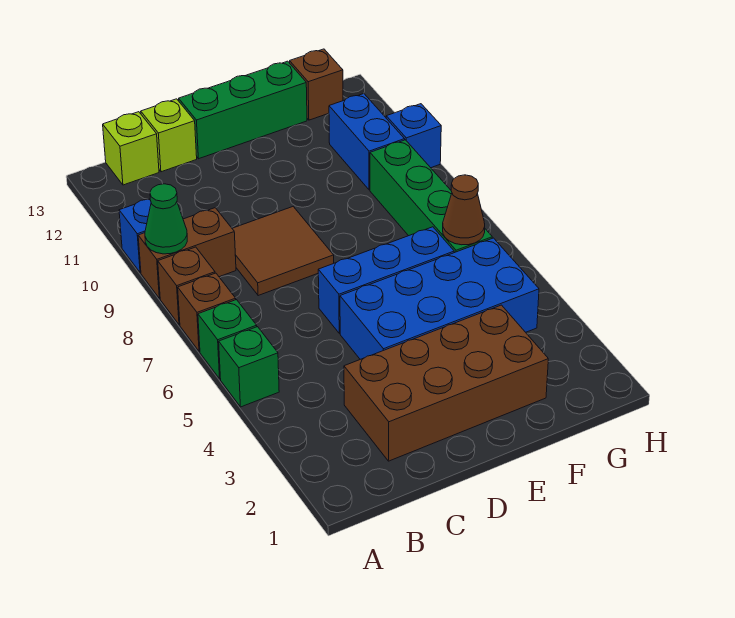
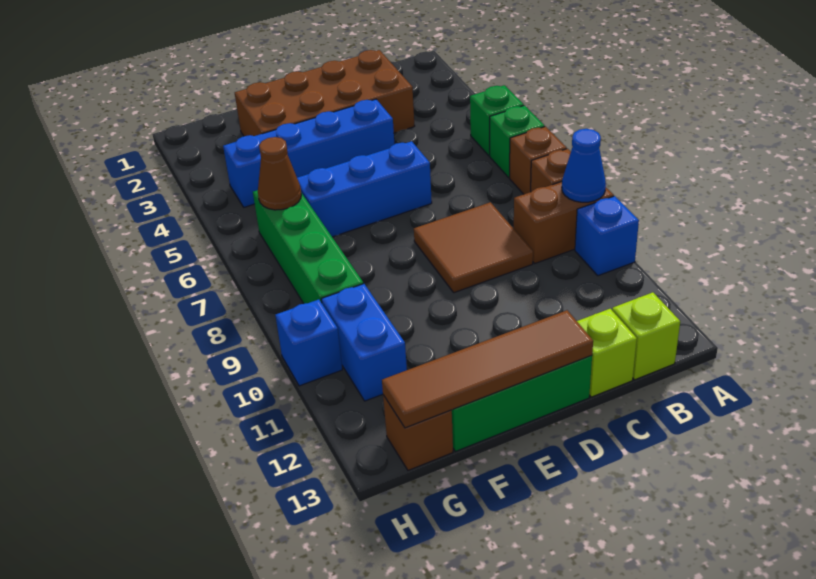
green cone A9 level 2 -> blue cone A9 level 2
blue brick D4:G5 level 1 -> blue brick D4:G4 level 1
none -> brown tile D13:G13 level 2

